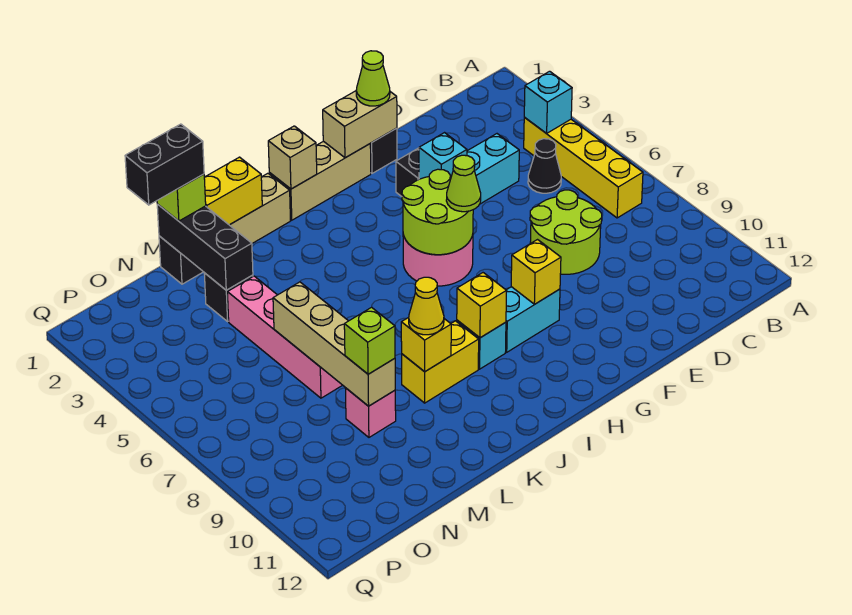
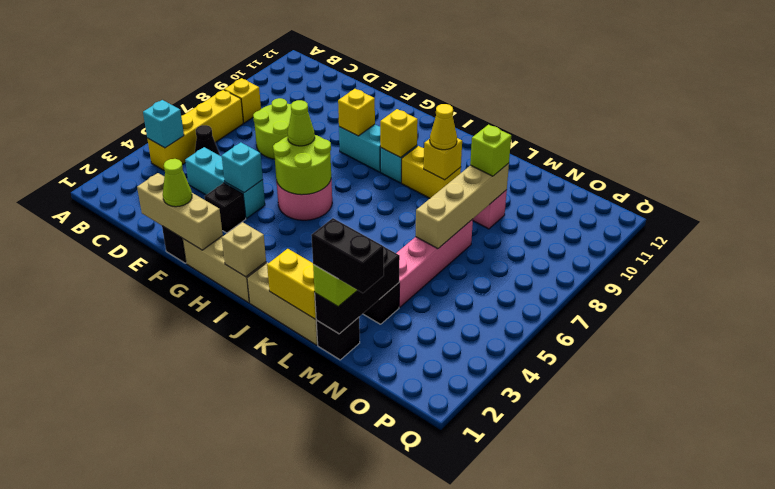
none -> yellow brick B8 level 1
tan brick F1:G1 level 2 -> tan brick E1:G1 level 2

